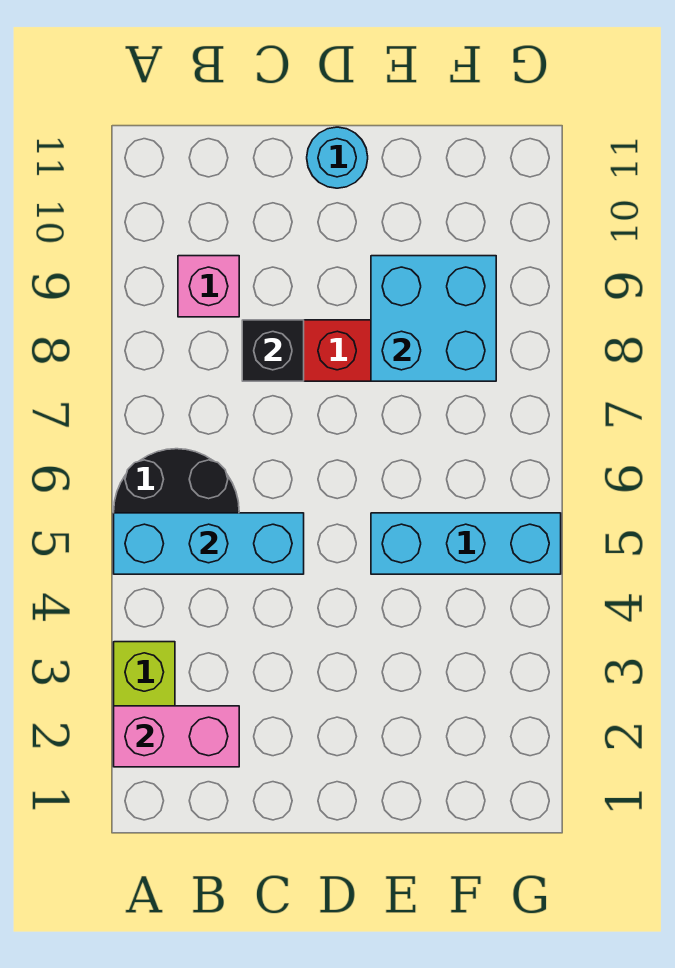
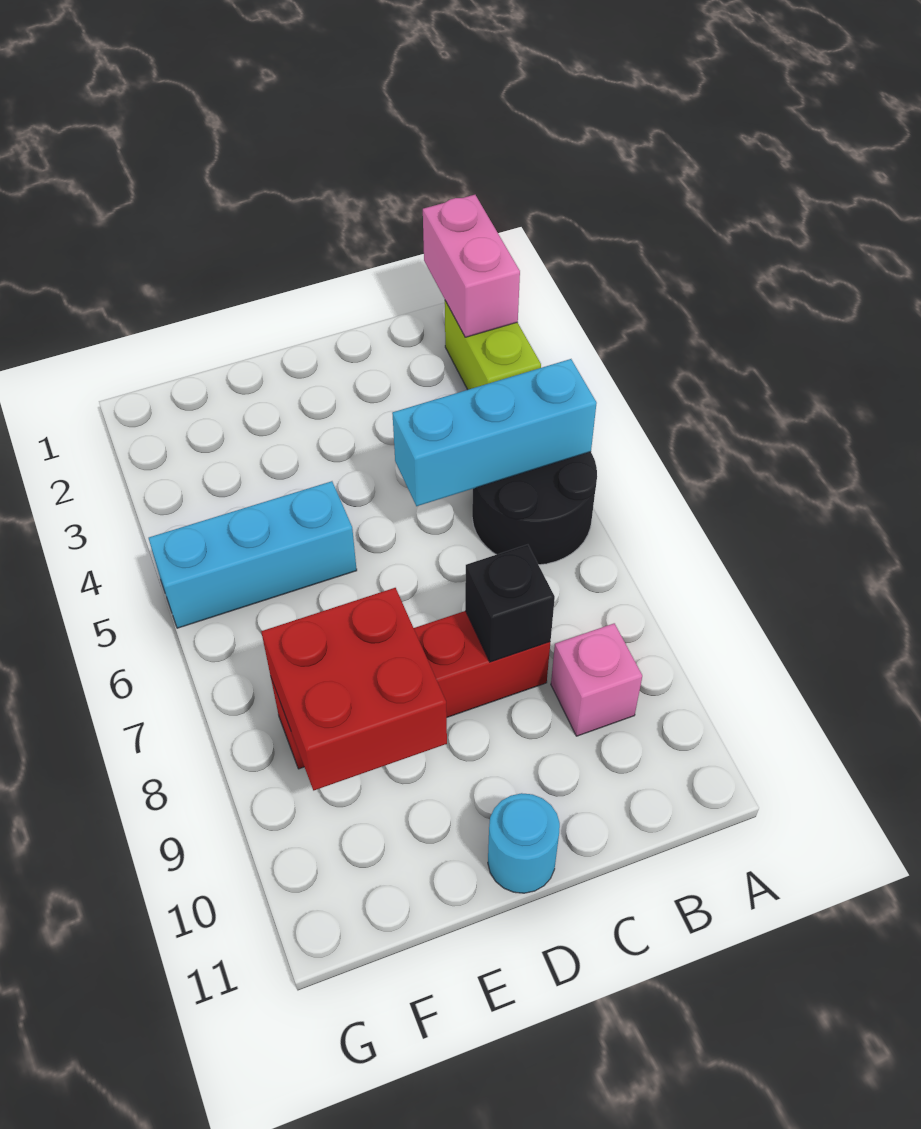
pink brick A2:B2 level 2 -> pink brick A1:A2 level 2
cyan brick E8:F9 level 2 -> red brick E8:F9 level 2

